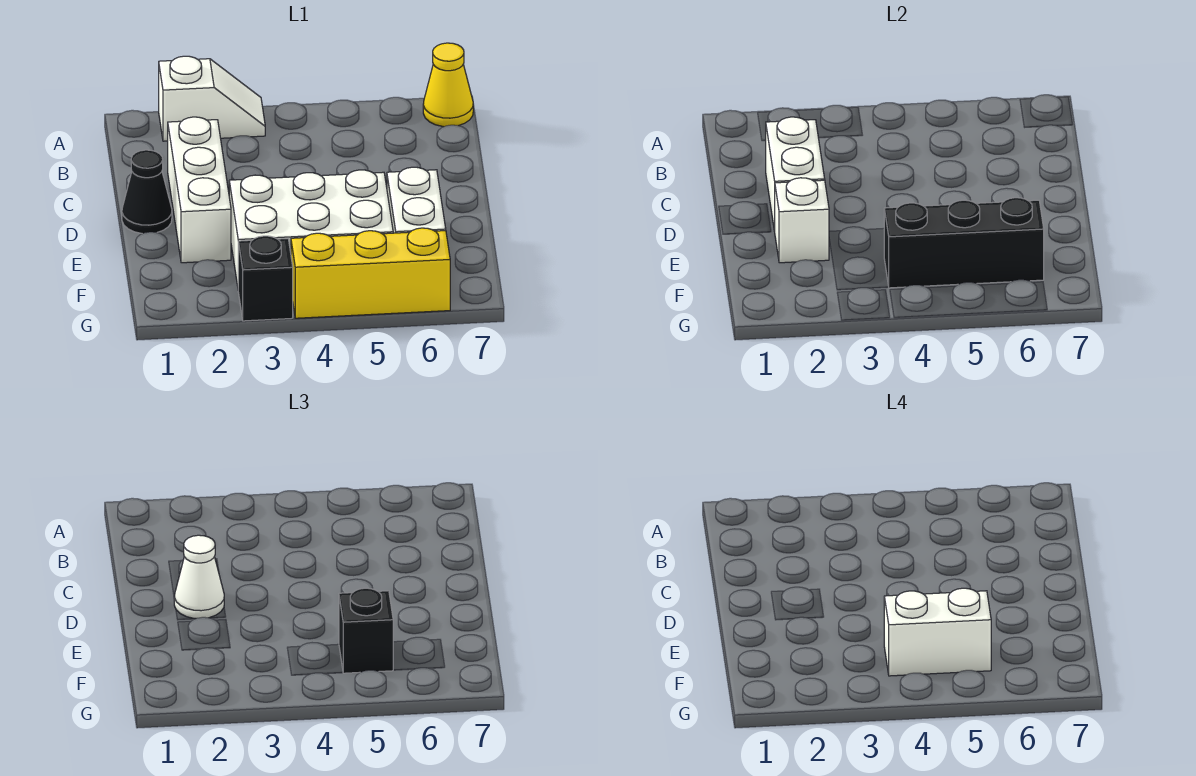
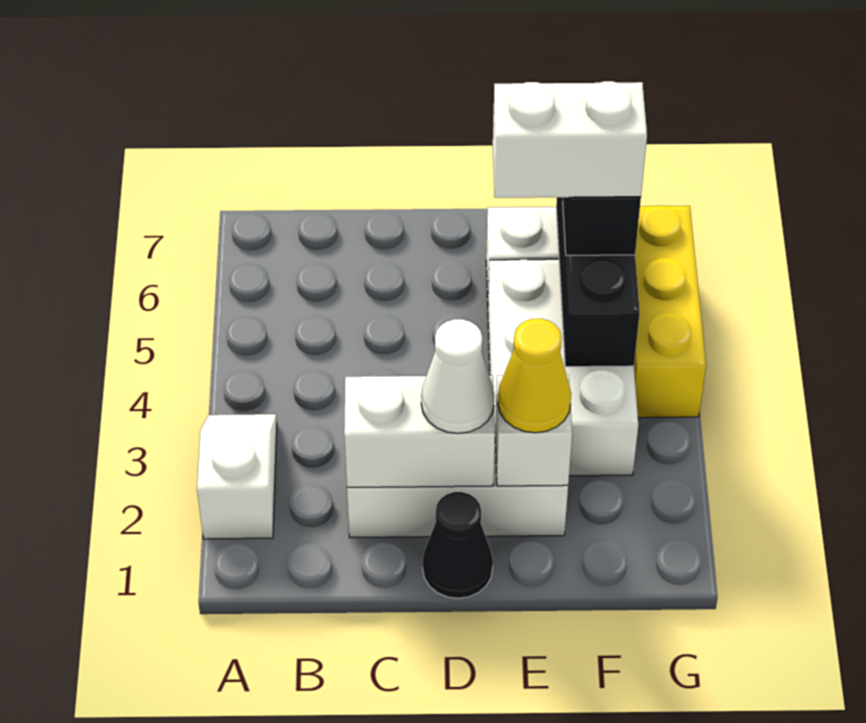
yellow cone A7 level 1 -> yellow cone E2 level 3
white brick F4:F5 level 4 -> white brick E5:F5 level 4
black brick G3 level 1 -> none

